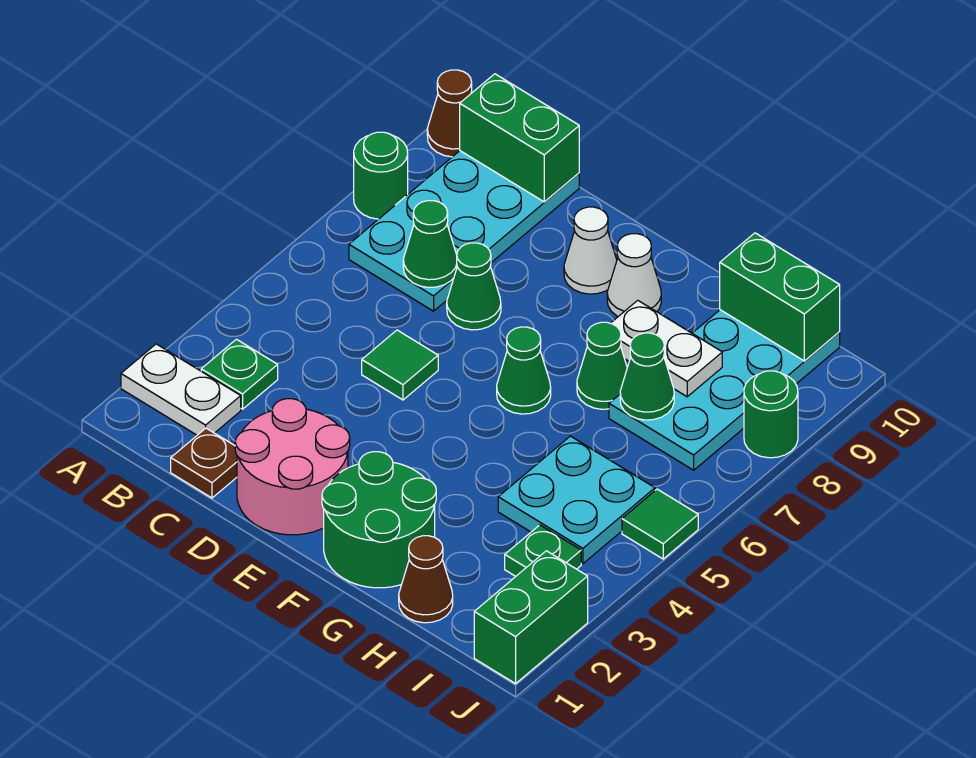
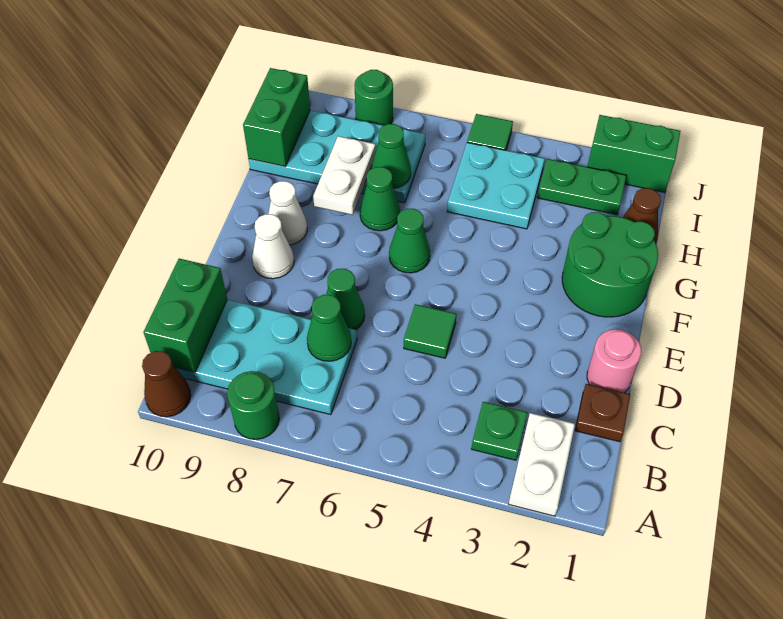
pink round brick D1:E2 level 1 -> pink round brick D1 level 1
green plate I3 level 1 -> green plate I2:I3 level 1

